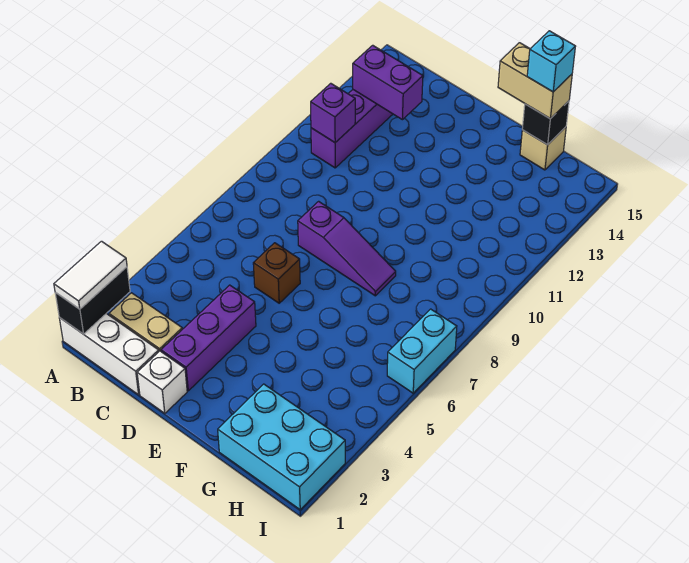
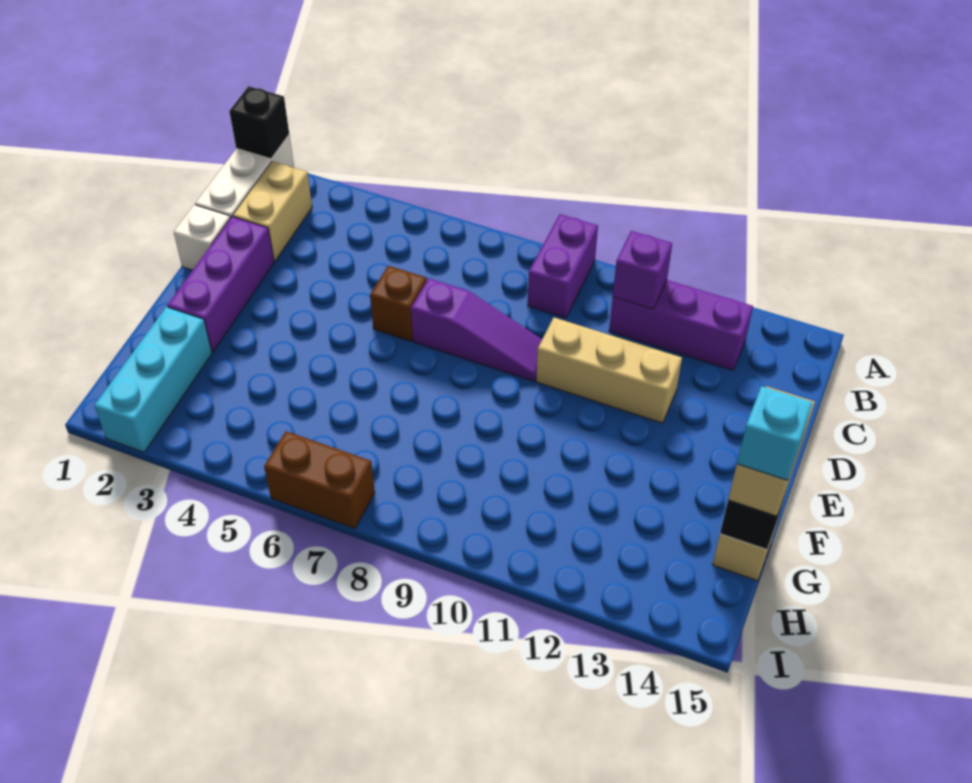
black brick A1:A2 level 2 -> black brick A1 level 2
white tile A1:A2 level 3 -> none
purple brick B13:C13 level 2 -> purple brick A9:B9 level 1
purple brick D2:D4 level 1 -> purple brick D2:F2 level 1
purple slope D8:F8 level 1 top D -> purple slope D7:D9 level 1 top 7
none -> tan brick D10:D12 level 1
cyan brick G1:I2 level 1 -> cyan brick G2:I2 level 1
cyan brick I6:I7 level 1 -> brown brick I6:I7 level 1

